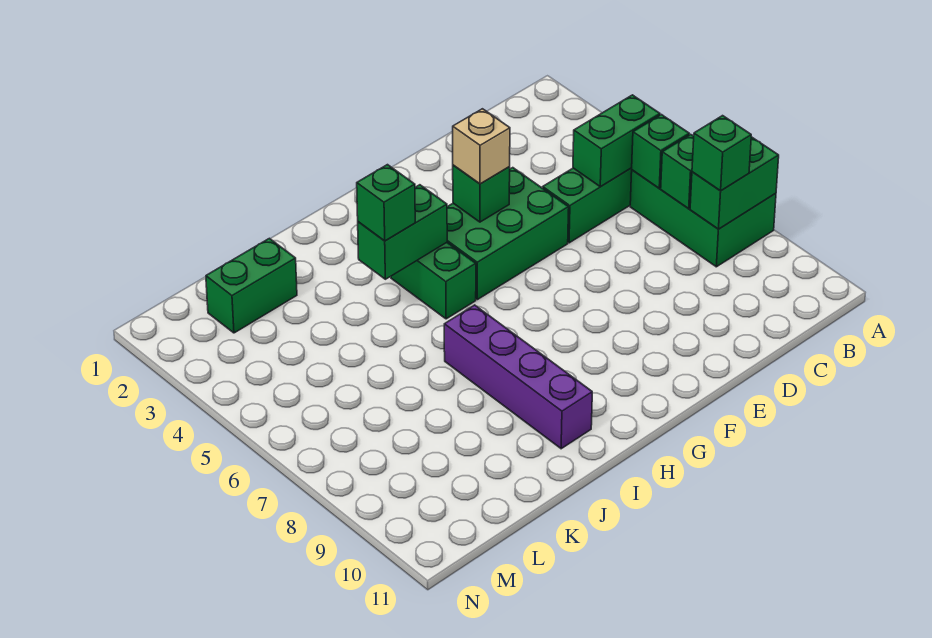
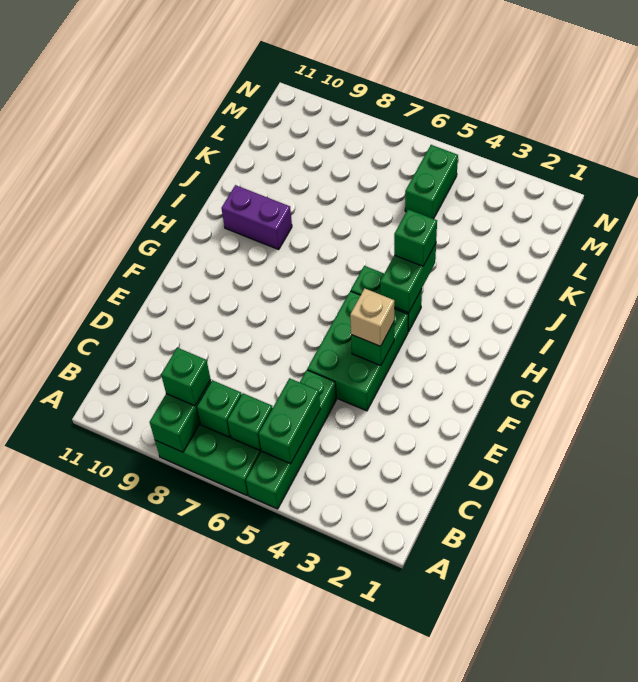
purple brick I7:I10 level 1 -> purple brick I9:I10 level 1
green brick K2:L2 level 1 -> green brick L5:M5 level 1

